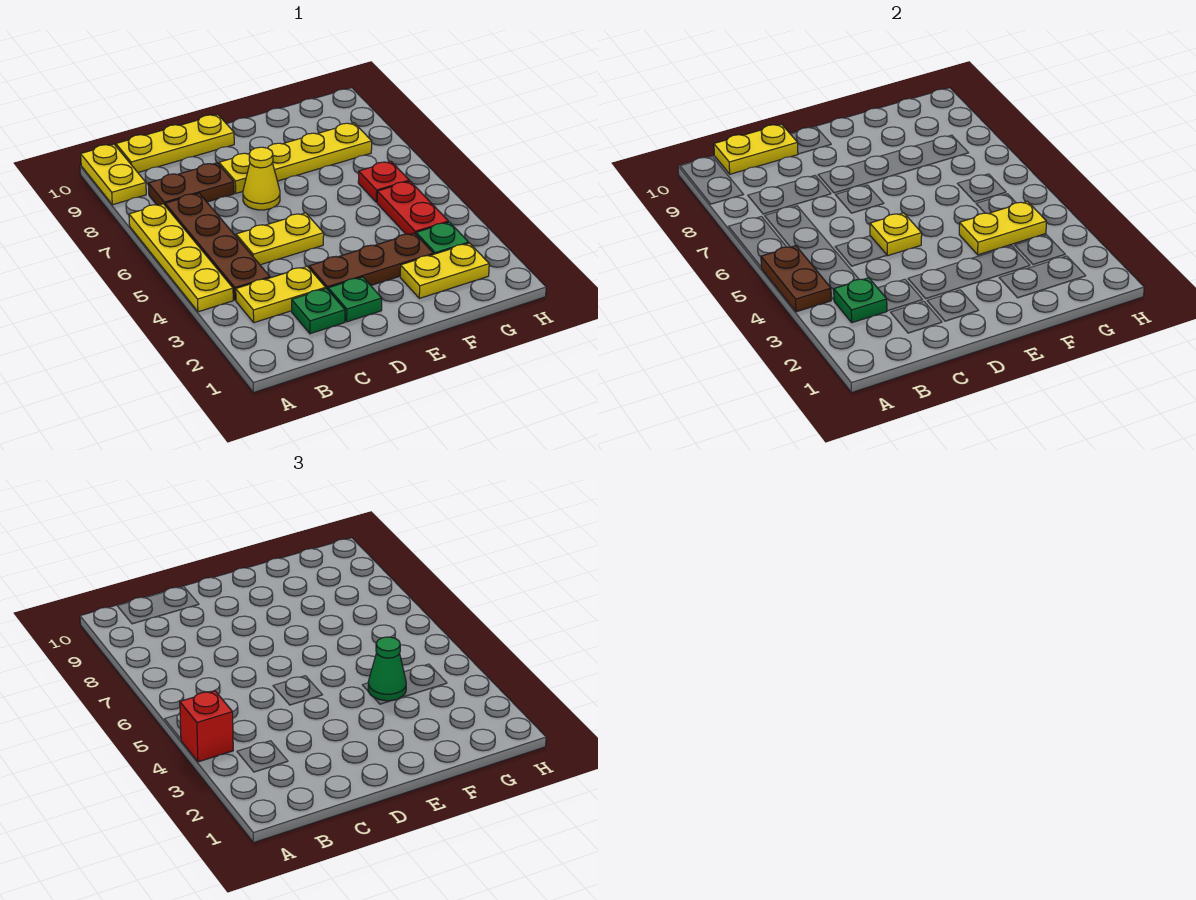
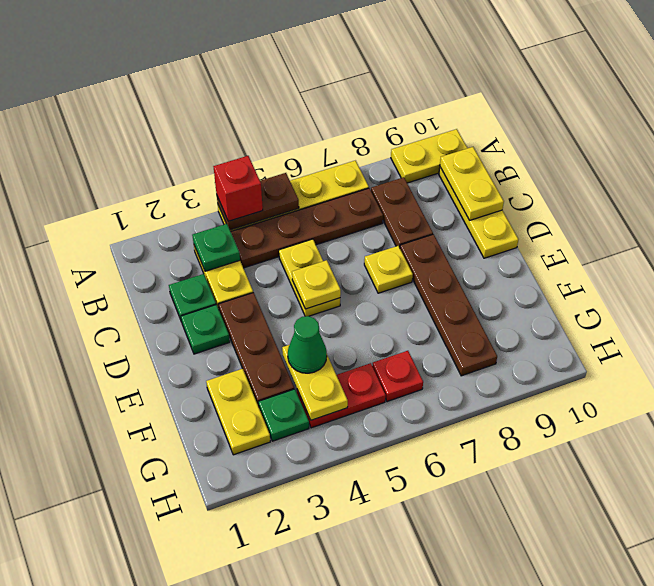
yellow cone D7 level 1 -> yellow plate D7 level 1
yellow plate D8:G8 level 1 -> brown plate D8:G8 level 1

